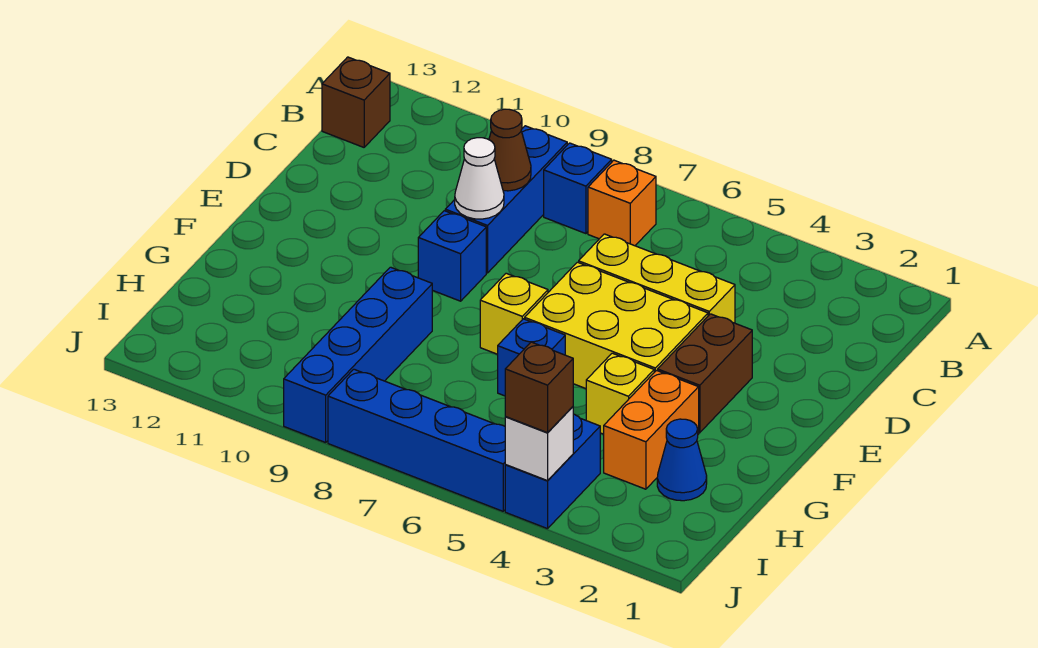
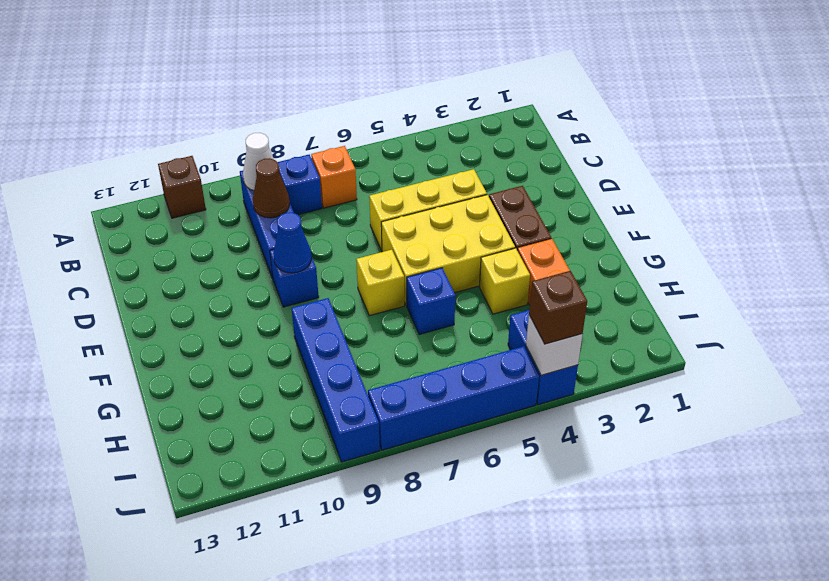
brown brick B13 level 1 -> brown brick A11 level 1
white cone D9 level 2 -> white cone B9 level 2
blue cone H2 level 1 -> blue cone E9 level 2

